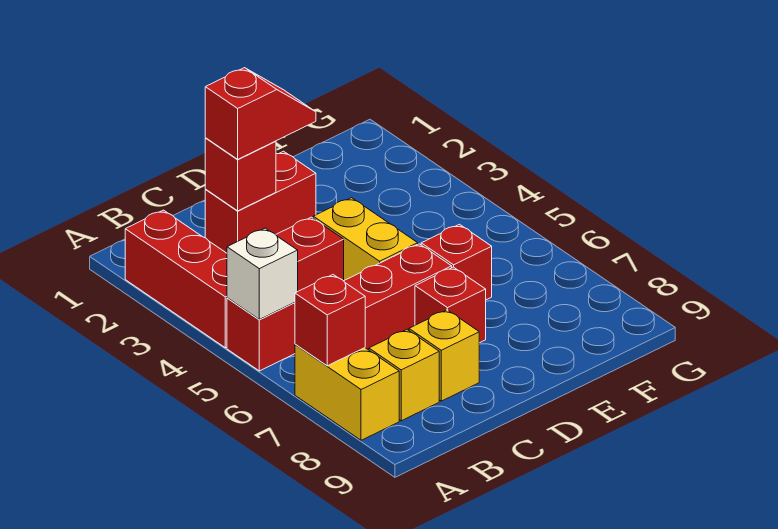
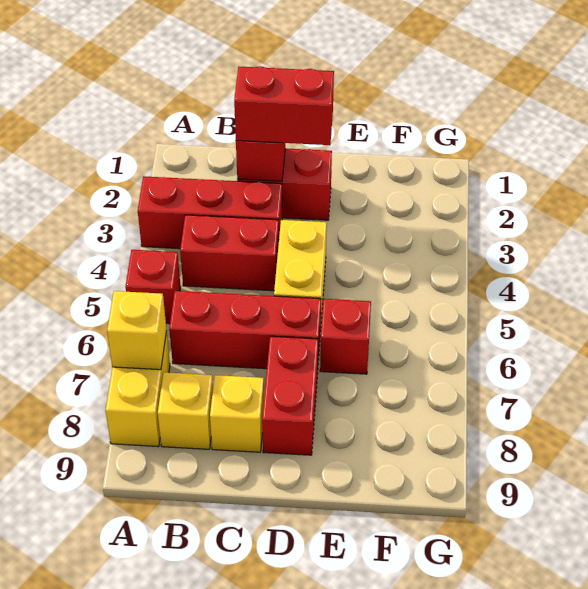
red brick A2:A4 level 1 -> red brick A3:C3 level 1
white brick A5 level 2 -> none
red brick A7 level 2 -> yellow brick A7 level 2
red slope C2:D2 level 3 top C -> red brick C2:D2 level 3
red brick D7 level 1 -> red brick D7:D8 level 1

